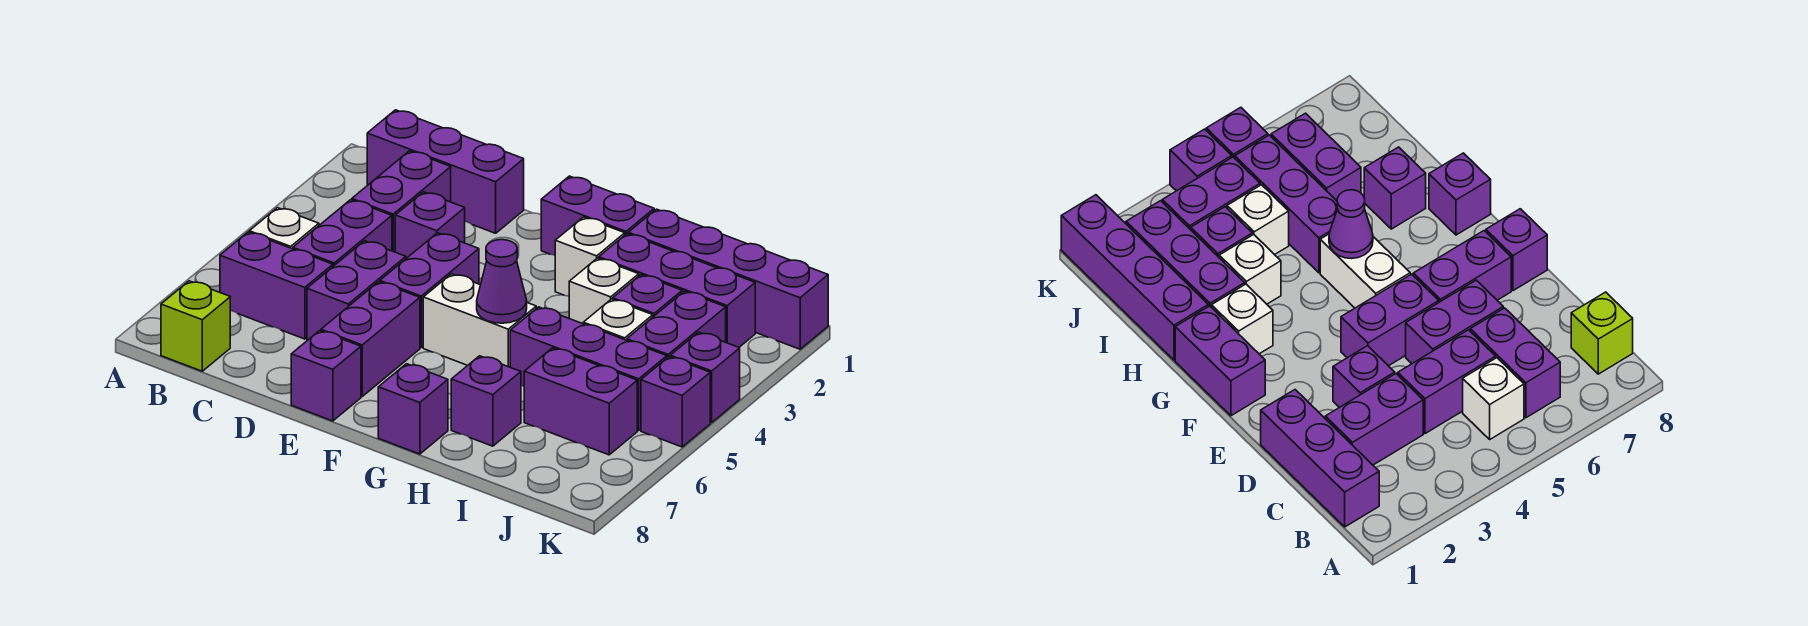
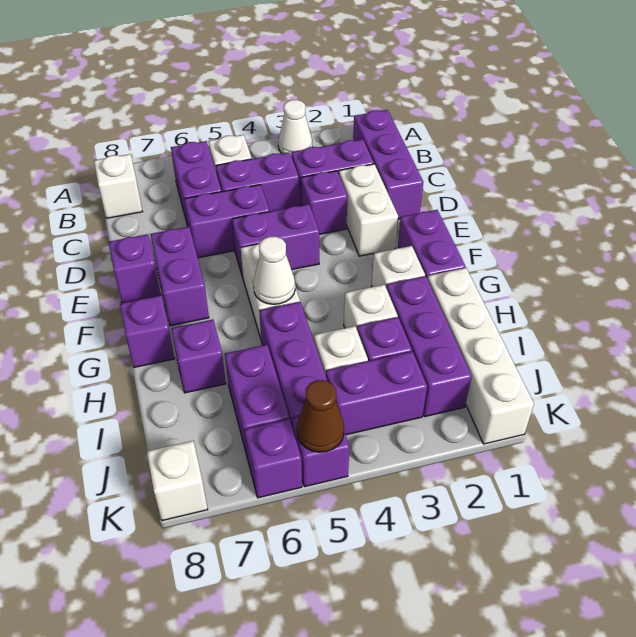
none -> white cone A3 level 1
lime brick B8 level 1 -> white brick B8 level 1
none -> white brick D2:E2 level 1
purple brick E6:E7 level 1 -> purple brick E7:F7 level 1
purple cone G5 level 2 -> white cone G5 level 2
purple brick H1:K1 level 1 -> white brick H1:K1 level 1
purple brick K4 level 1 -> purple brick K6 level 1
none -> brown cone K5 level 2
none -> white brick K8 level 1

